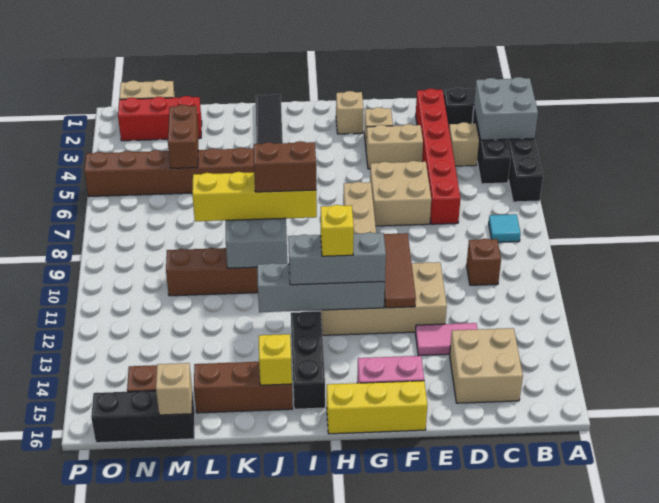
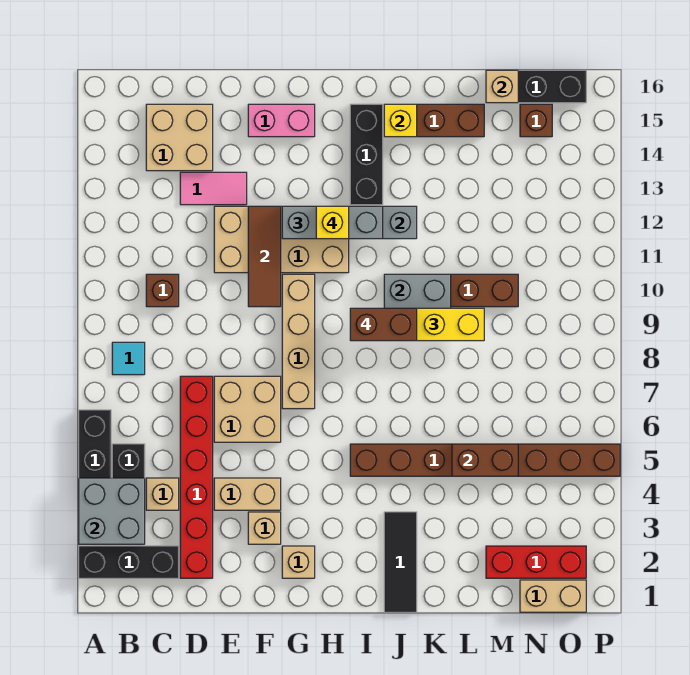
yellow brick F16:H16 level 1 -> none
brown brick M4:M5 level 2 -> brown brick L5:M5 level 2

